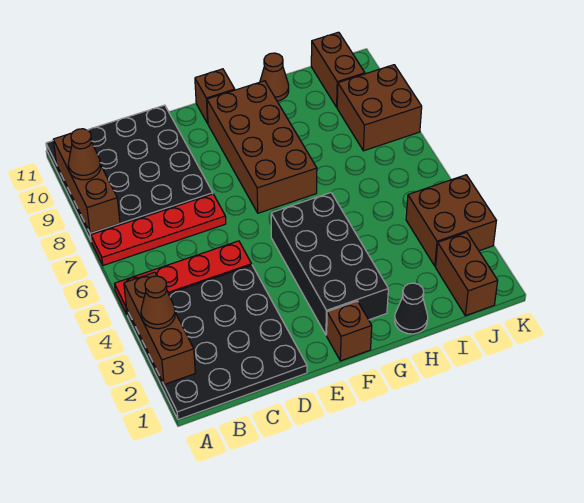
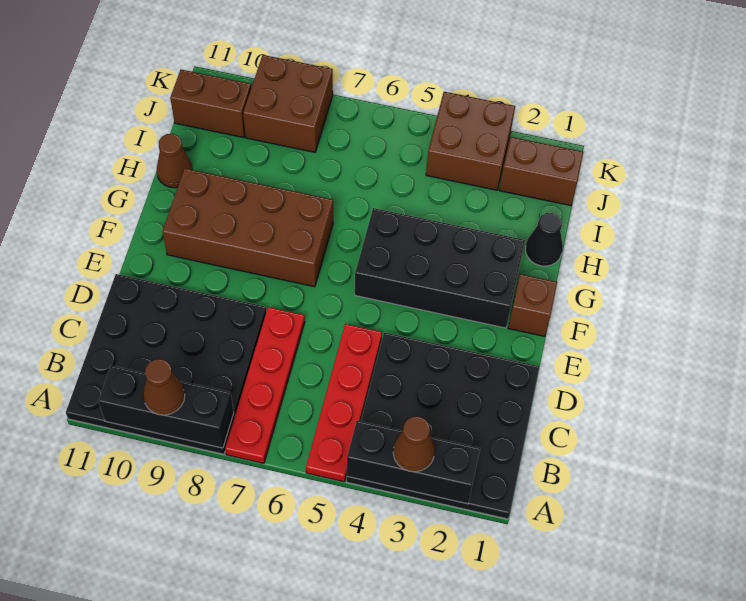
brown brick A2:A4 level 2 -> black brick A2:A4 level 2
brown brick A8:A10 level 2 -> black brick A8:A10 level 2
brown brick F11 level 1 -> none

